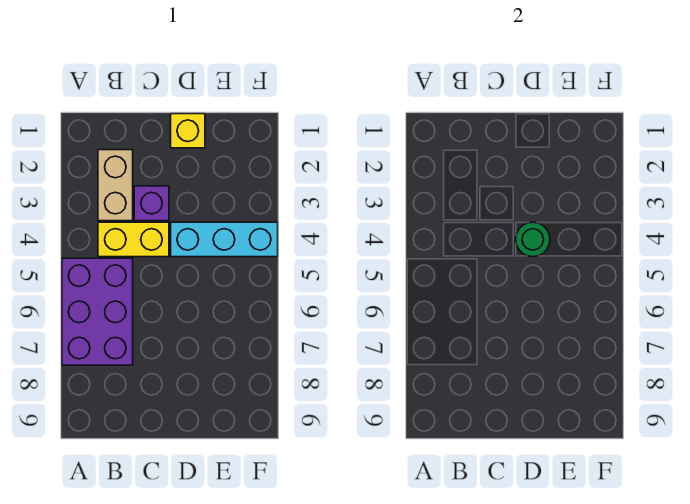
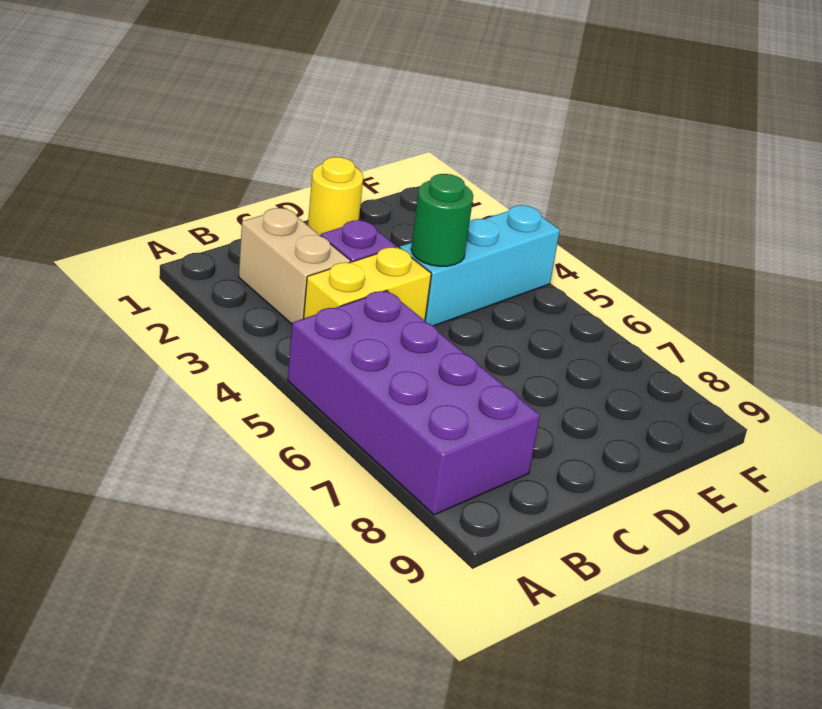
purple brick A5:B7 level 1 -> purple brick A5:B8 level 1
yellow brick D1 level 1 -> yellow round brick D1 level 1

